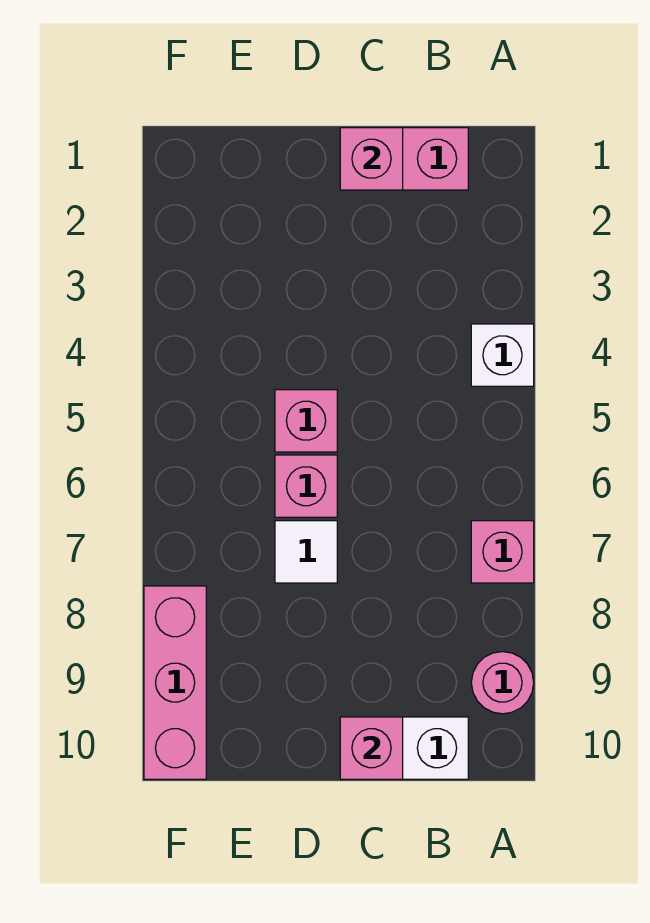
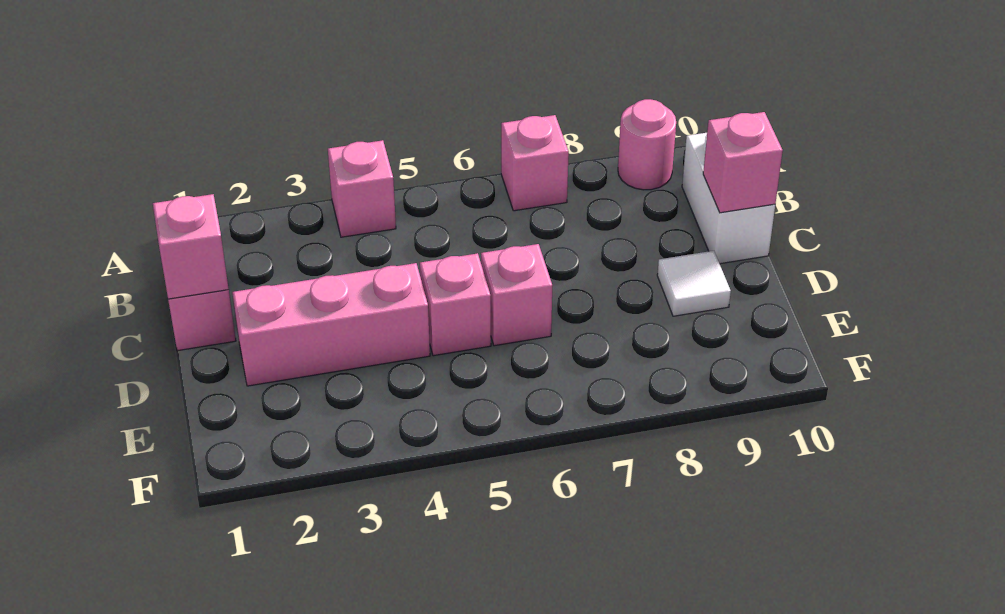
white brick A4 level 1 -> pink brick A4 level 1
white tile D7 level 1 -> white tile D9 level 1
pink brick F8:F10 level 1 -> pink brick D2:D4 level 1

